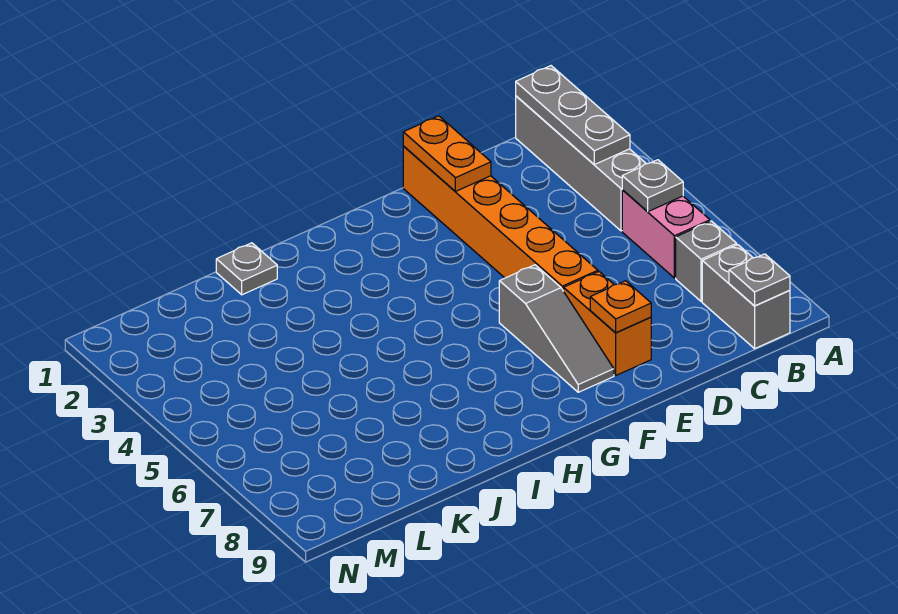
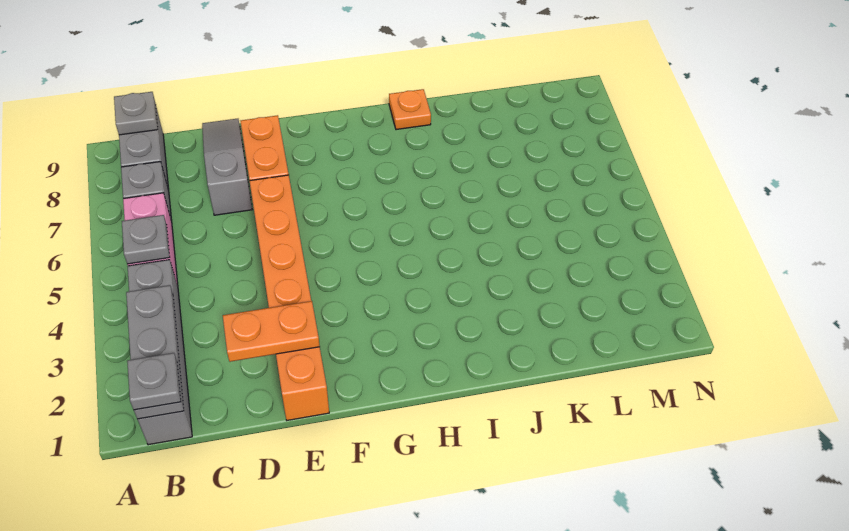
orange plate E1:E2 level 2 -> orange plate D2:E2 level 2
orange plate E8 level 2 -> orange plate I9 level 1
grey slope F6:F8 level 1 top 6 -> grey slope D7:D9 level 1 top 7
grey plate J1 level 1 -> grey plate B1 level 3

